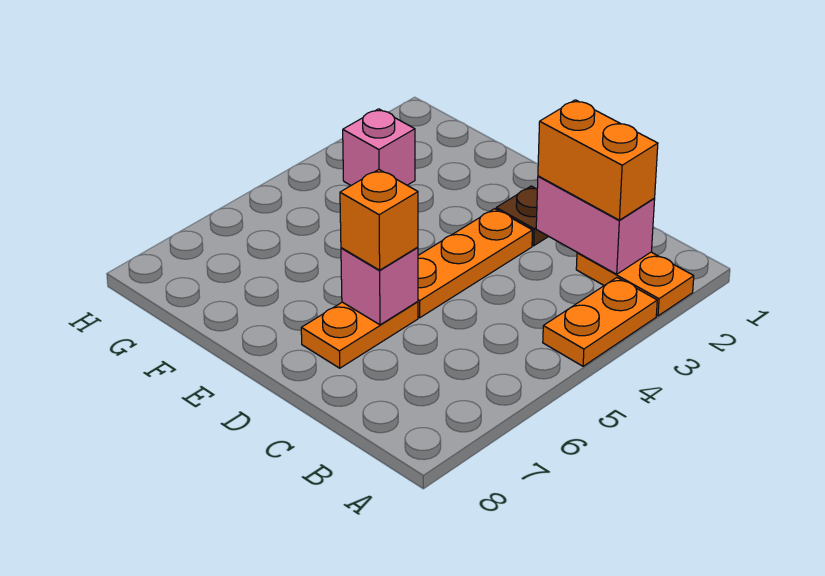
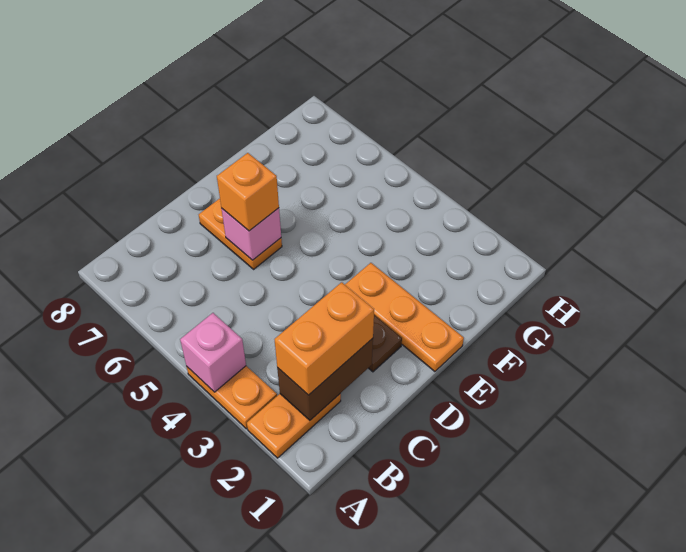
pink brick B2:C2 level 2 -> brown brick B2:C2 level 2
orange plate D3:D5 level 1 -> orange plate E1:E3 level 1
pink brick G3 level 1 -> pink brick A4 level 2

